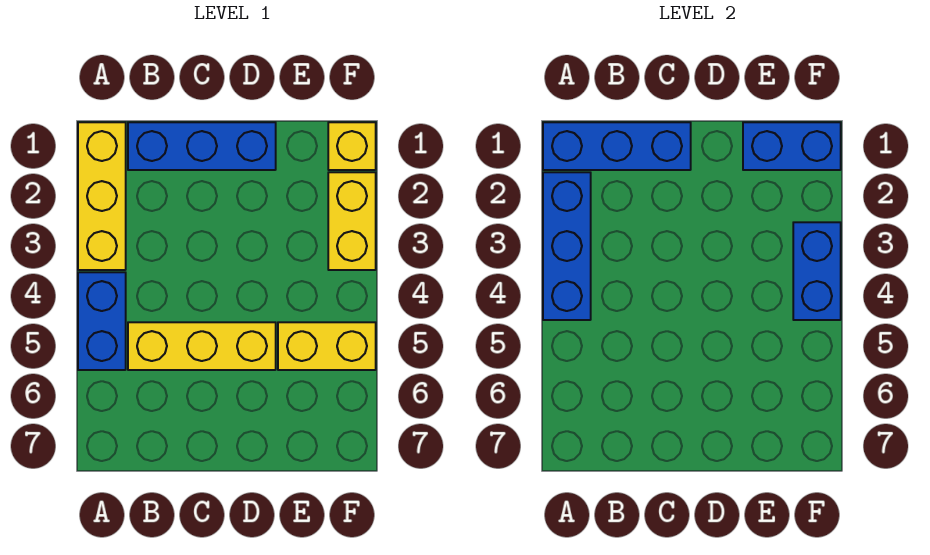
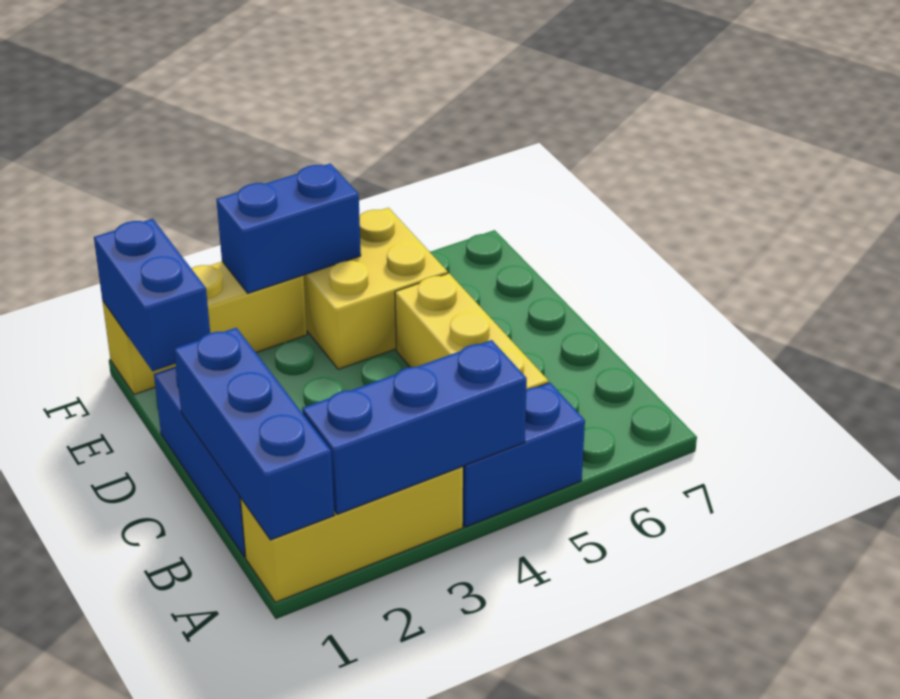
yellow brick E5:F5 level 1 -> yellow brick E4:F5 level 1

